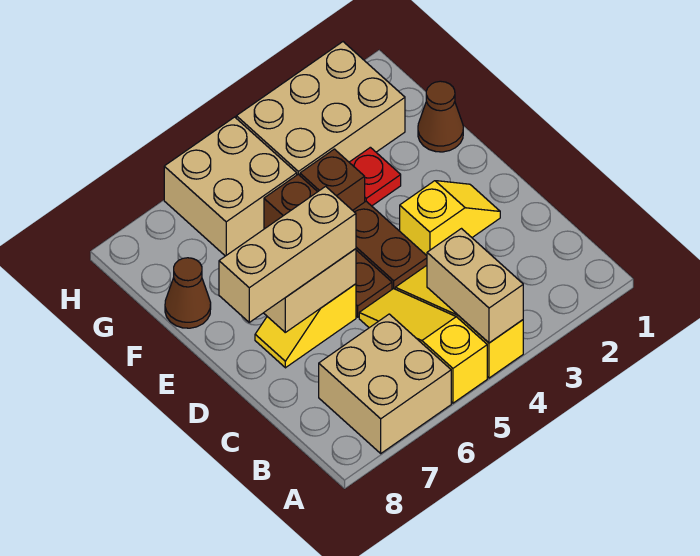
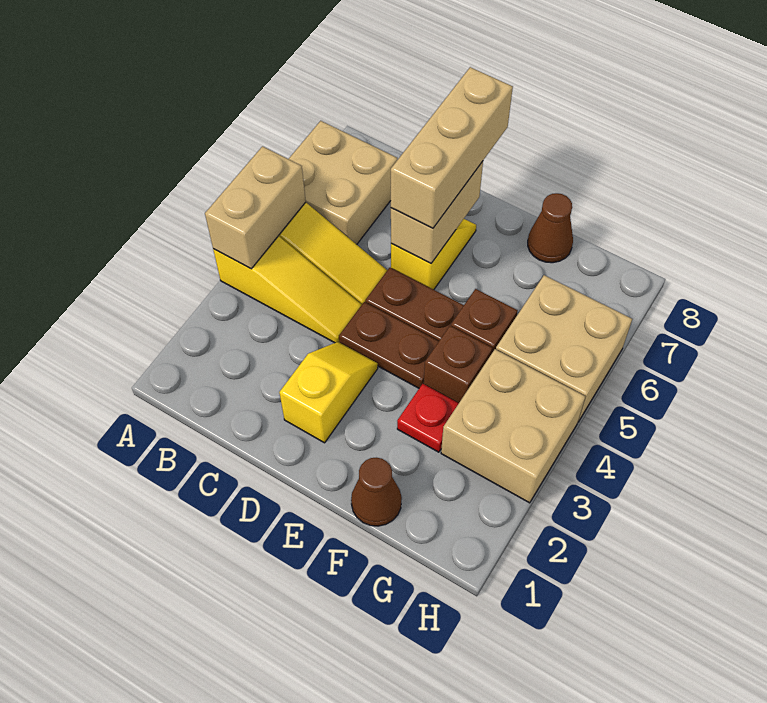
tan brick A4:B4 level 2 -> tan brick A4:A5 level 2
yellow slope D2:D3 level 1 top 3 -> yellow slope D2:D3 level 1 top 2
tan brick G2:H4 level 1 -> tan brick G3:H4 level 1

